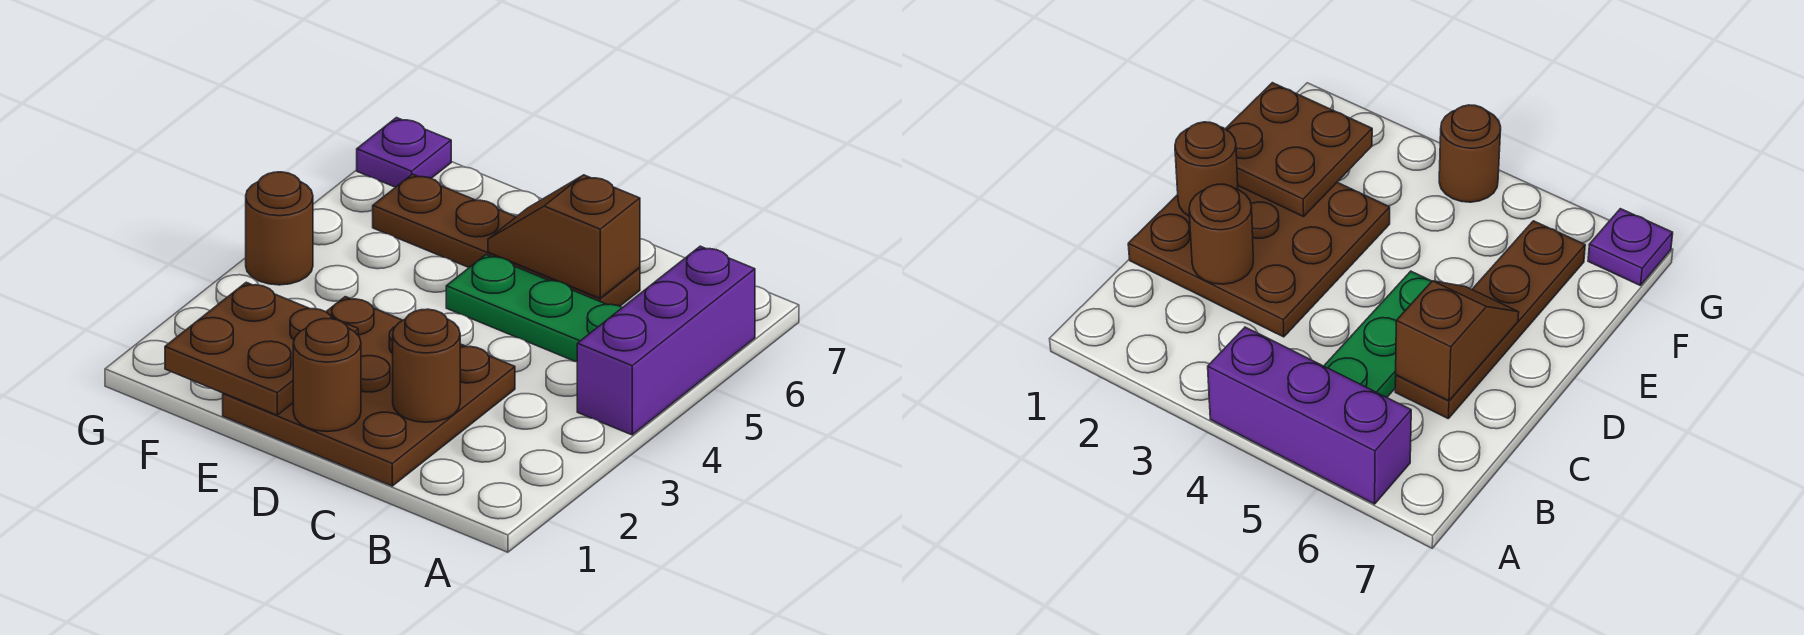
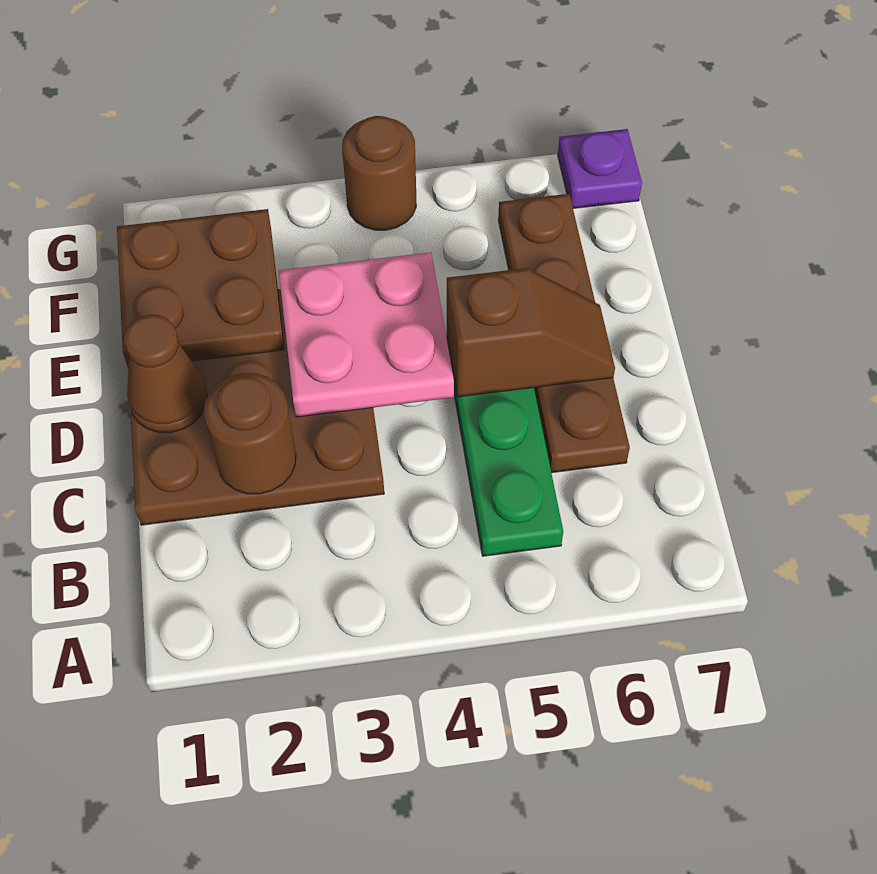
purple brick A4:A6 level 1 -> none
brown slope C6:D6 level 2 top C -> brown slope D5:D6 level 2 top 5
brown round brick D1 level 2 -> brown cone D1 level 2
none -> pink plate D3:E4 level 2

